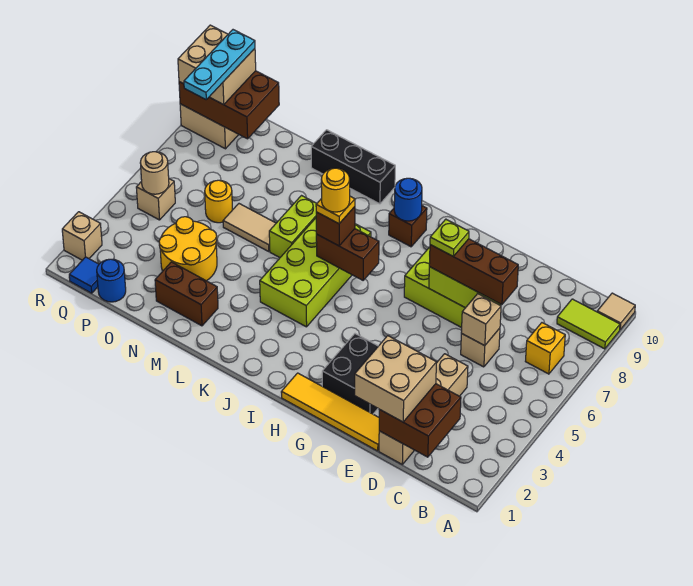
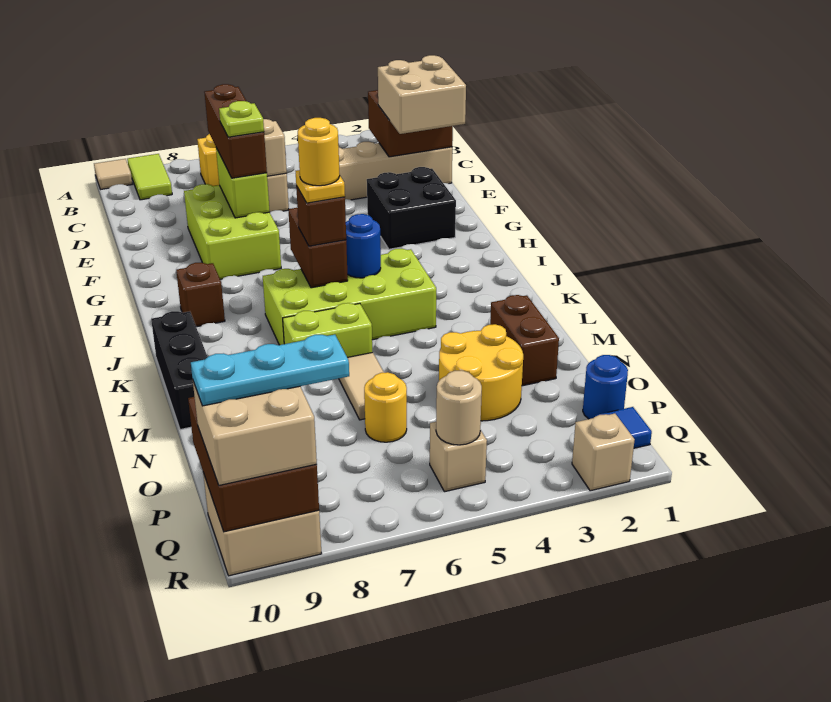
yellow tile E1:H1 level 1 -> none
blue round brick I9 level 2 -> blue round brick J5 level 2

